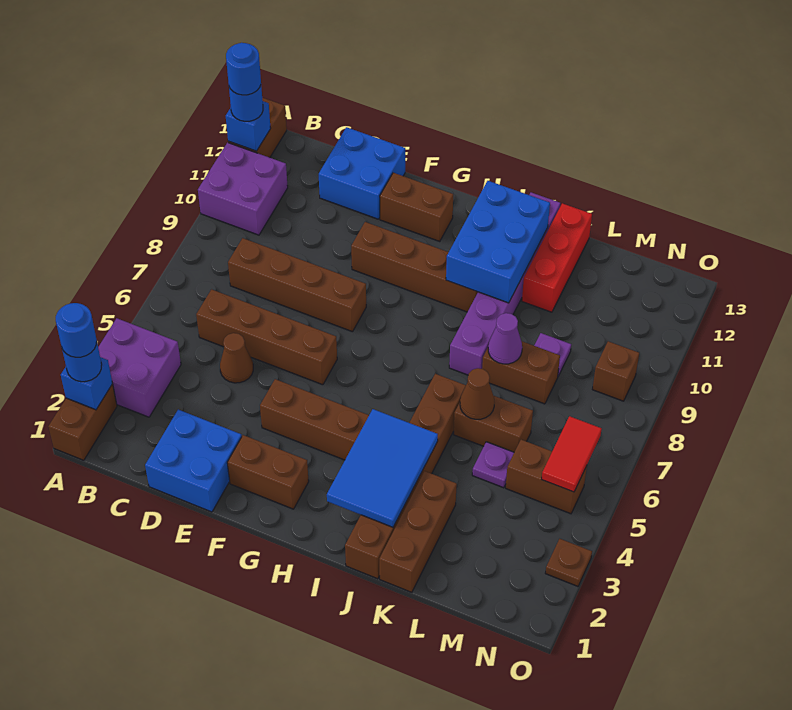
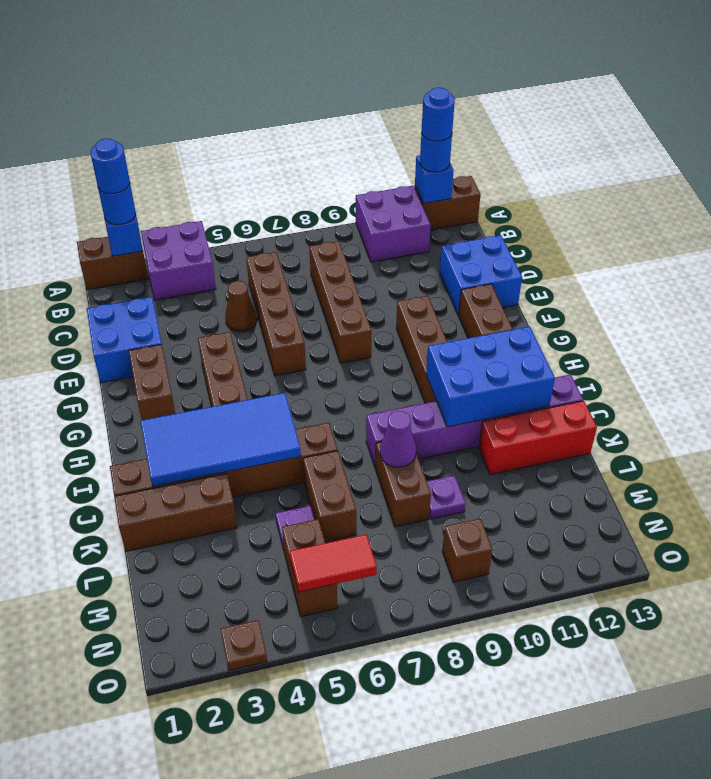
blue tile I2:J4 level 2 -> blue tile I2:J5 level 2
brown cone K6 level 2 -> none

